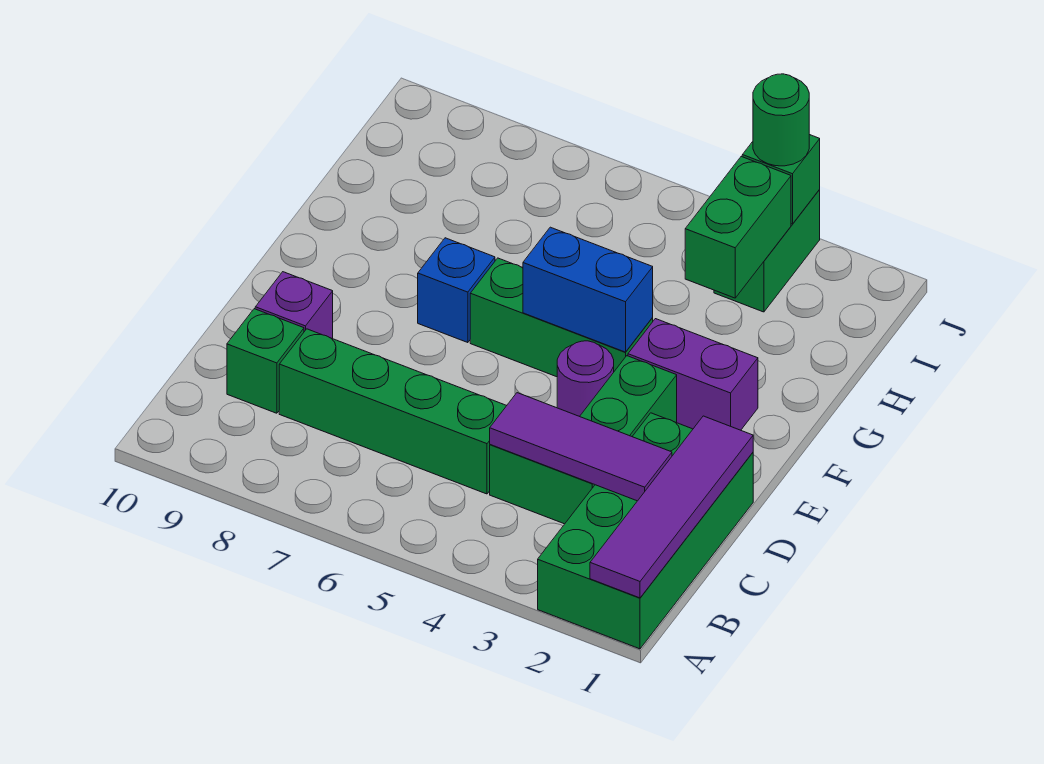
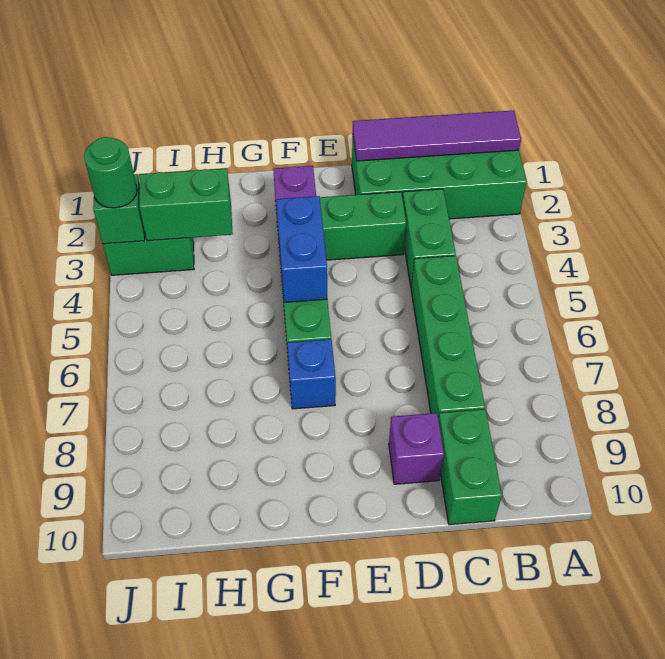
purple tile C2:C4 level 2 -> none
green brick C9 level 1 -> green brick C9:C10 level 1
purple round brick E4 level 1 -> none

